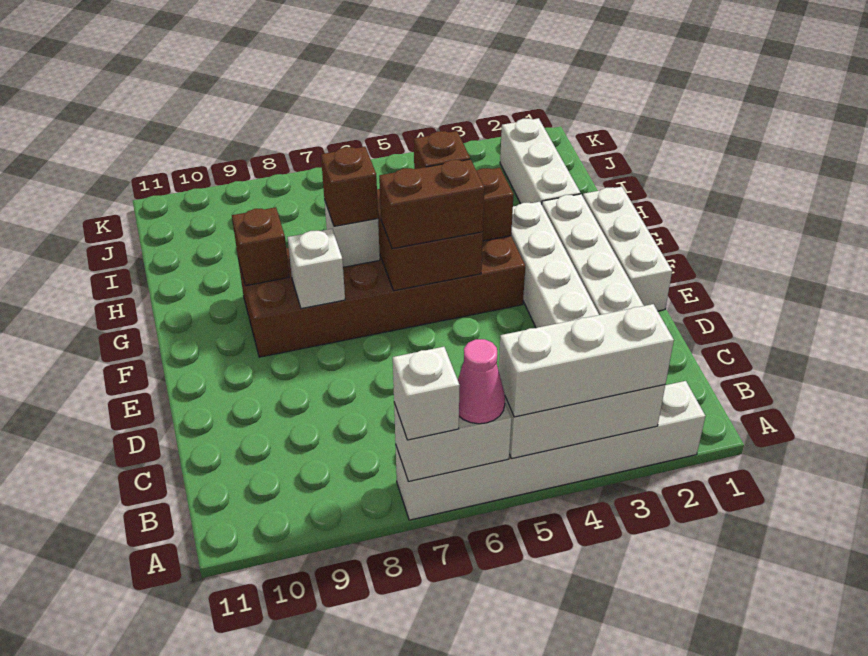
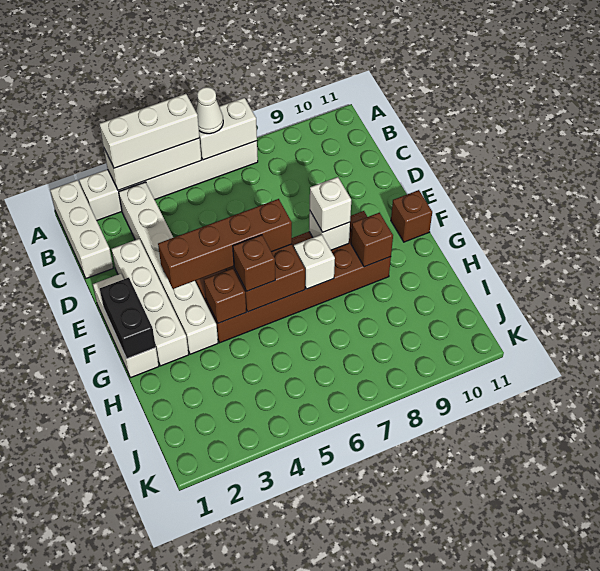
pink cone A6 level 3 -> white cone A6 level 3
white brick A7 level 3 -> white brick F8 level 3
none -> black brick F1:G1 level 2
brown brick F5:F6 level 3 -> brown brick F3:F6 level 3
brown brick G7 level 3 -> brown brick F11 level 1
white brick H2:J2 level 1 -> white brick A1:C1 level 1

